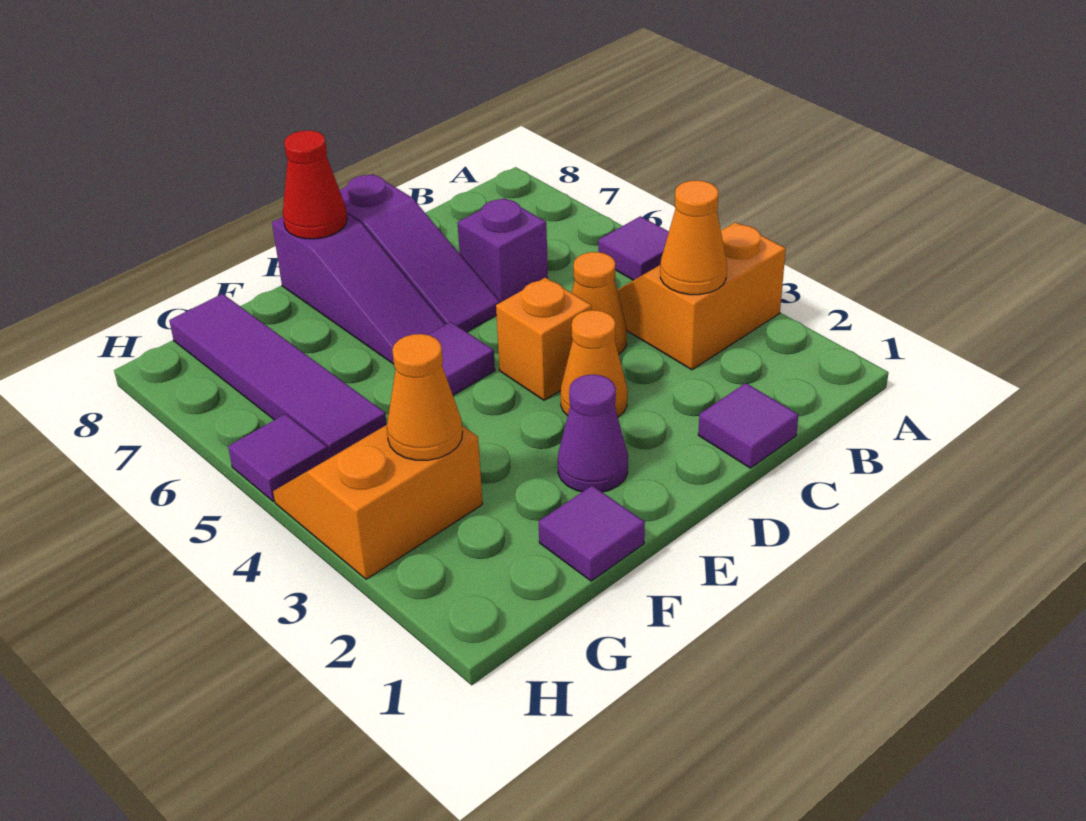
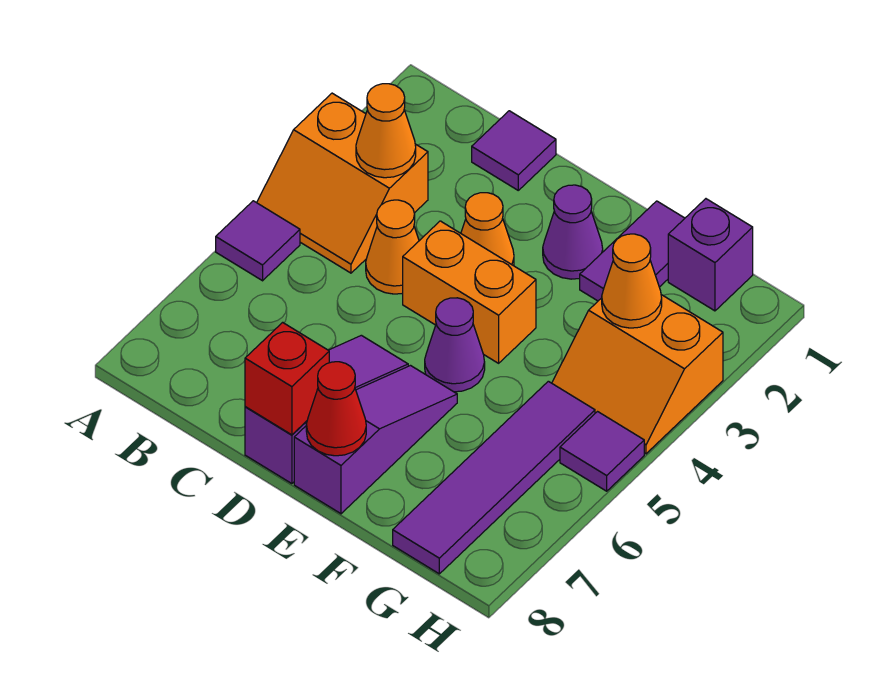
purple brick C6 level 1 -> purple brick G1 level 1
orange brick D4 level 1 -> orange brick D4:E4 level 1
none -> red brick D8 level 2
purple tile E5 level 1 -> purple cone E5 level 1
purple tile F1 level 1 -> purple tile F1:F2 level 1

